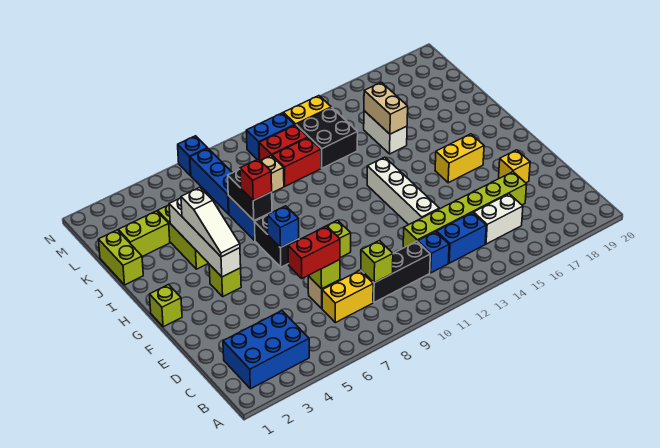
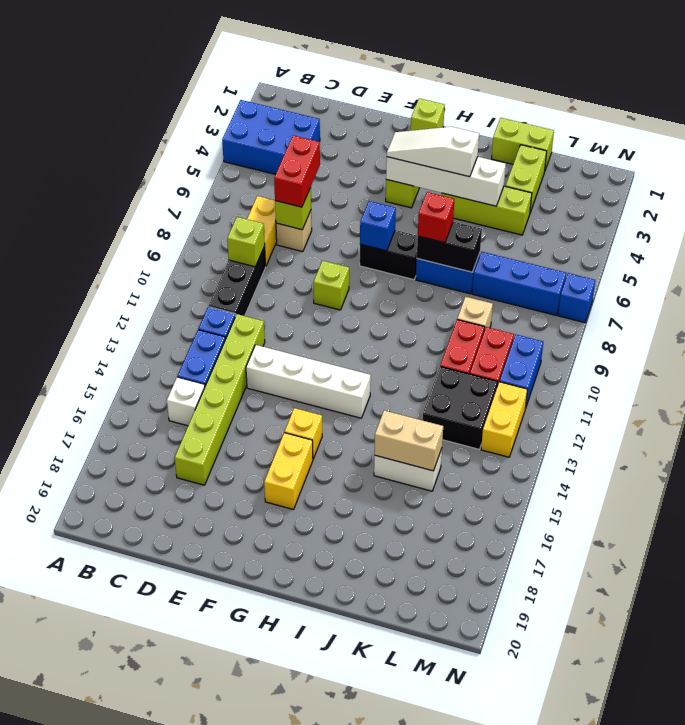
blue brick B2:C4 level 1 -> blue brick A3:C4 level 1
white brick C15:C16 level 1 -> white brick C15 level 1
yellow brick E18 level 1 -> yellow brick G15 level 1

